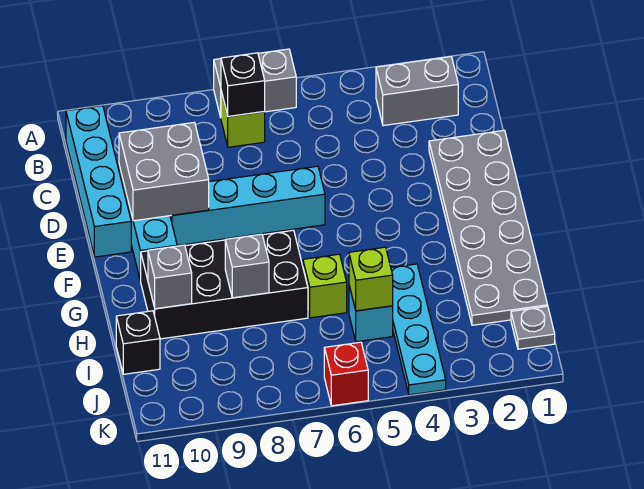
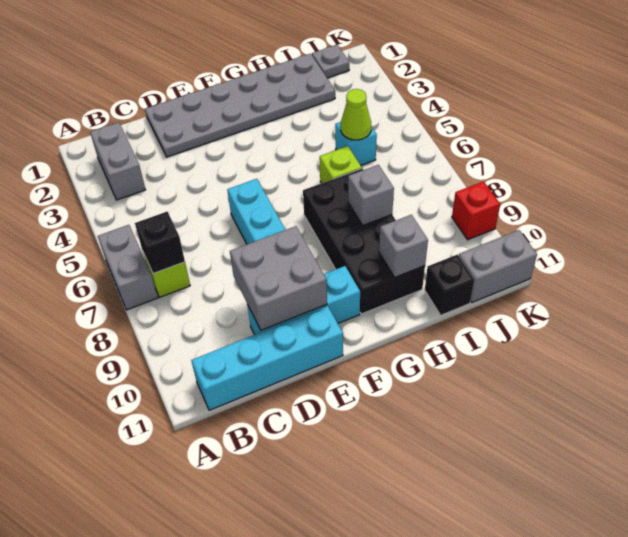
cyan plate H4:K4 level 1 -> none
lime brick I5 level 2 -> lime cone I5 level 2
none -> grey brick J11:K11 level 1
red brick K6 level 1 -> red brick K9 level 1

